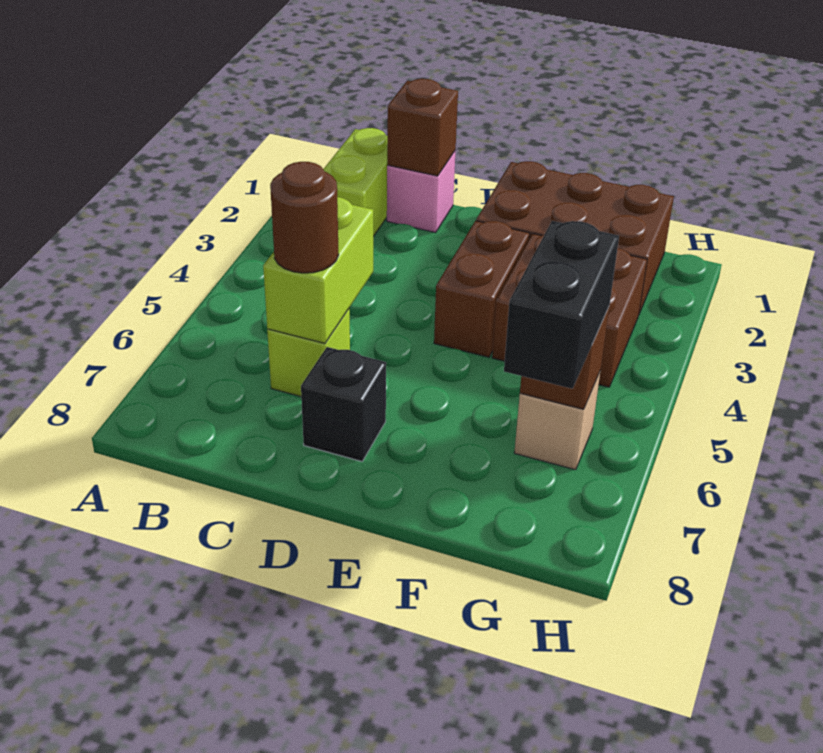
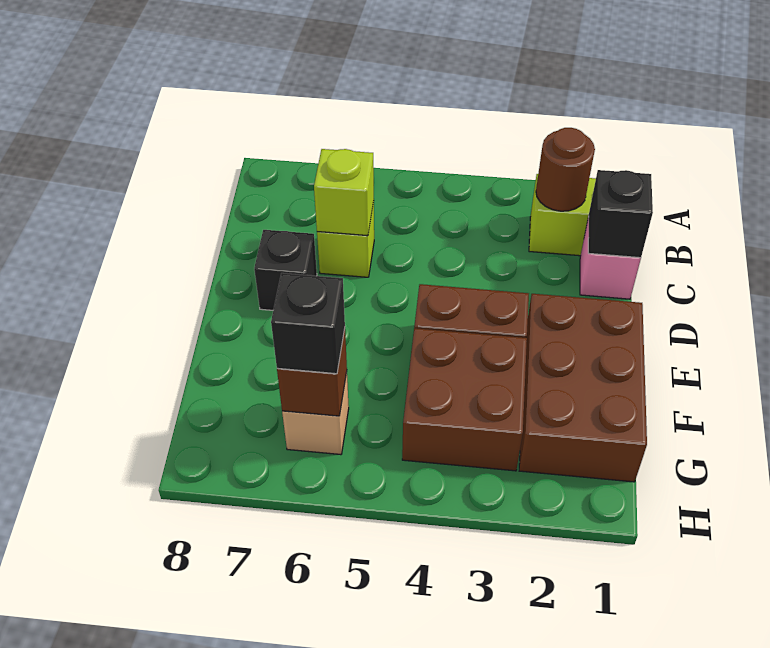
brown brick C1 level 2 -> black brick C1 level 2
lime brick C5:C6 level 2 -> lime brick C6 level 2
brown round brick C6 level 3 -> brown round brick B2 level 2
black brick G6:G7 level 3 -> black brick G6 level 3

